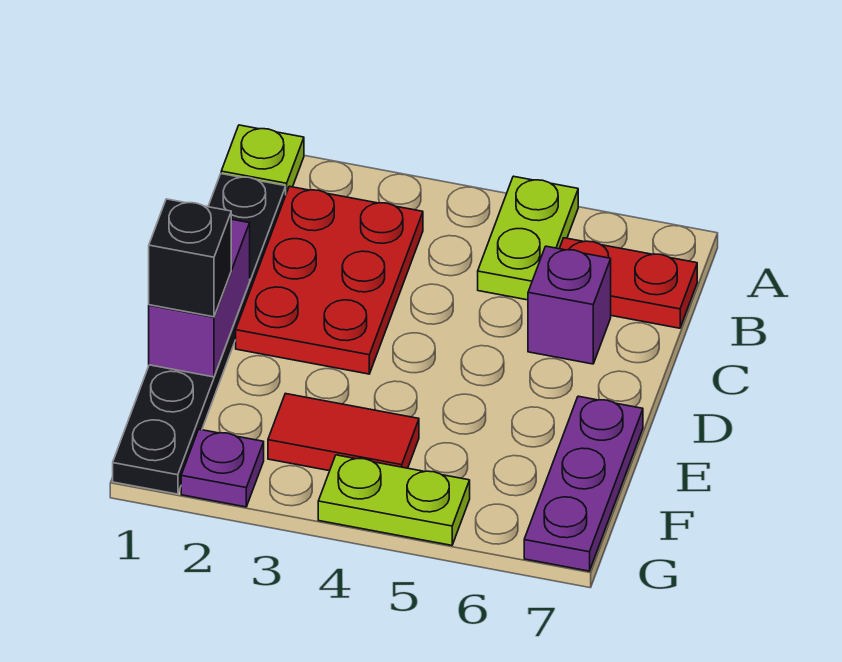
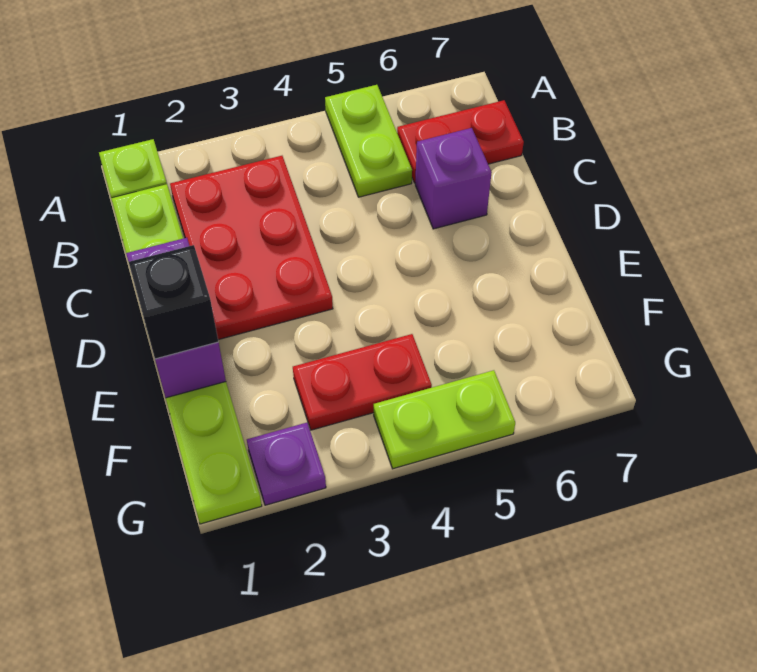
black plate B1:G1 level 1 -> lime plate B1:G1 level 1
purple plate E7:G7 level 1 -> none
red tile F3:F4 level 1 -> red plate F3:F4 level 1

